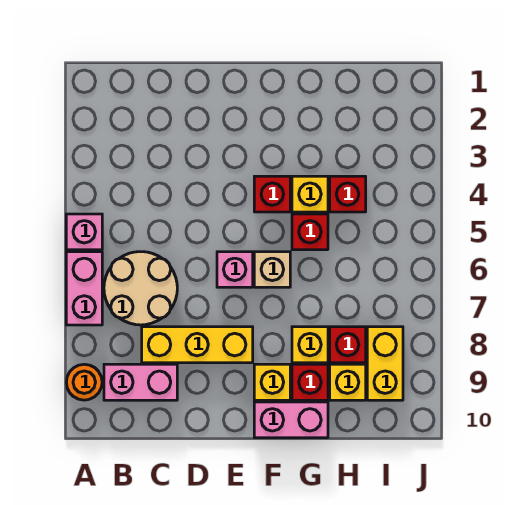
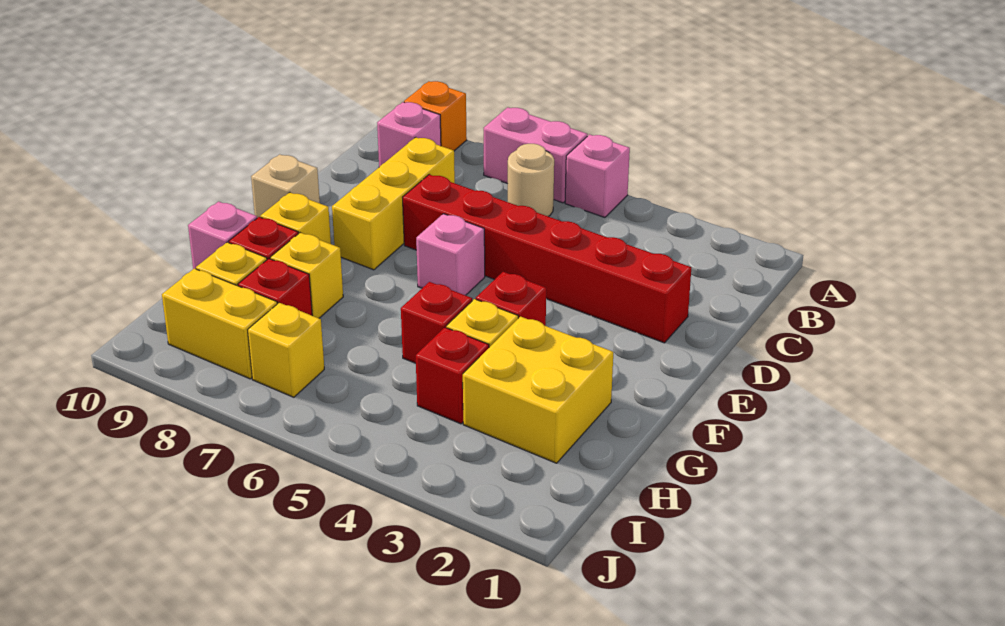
orange round brick A9 level 1 -> orange brick A9 level 1
tan round brick B6:C7 level 1 -> tan round brick B6 level 1
pink brick B9:C9 level 1 -> pink brick B9 level 1
none -> red brick D2:D7 level 1
tan brick F6 level 1 -> tan brick E10 level 1
pink brick F10:G10 level 1 -> pink brick G10 level 1
none -> yellow brick G2:H3 level 1
none -> yellow brick I7 level 1

